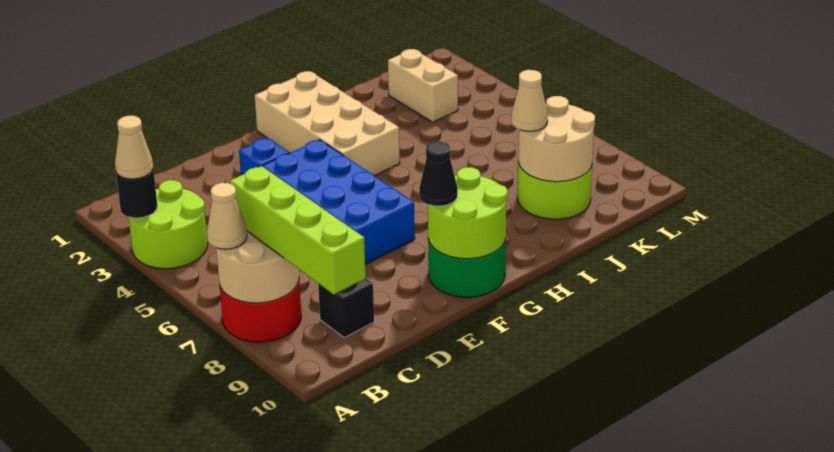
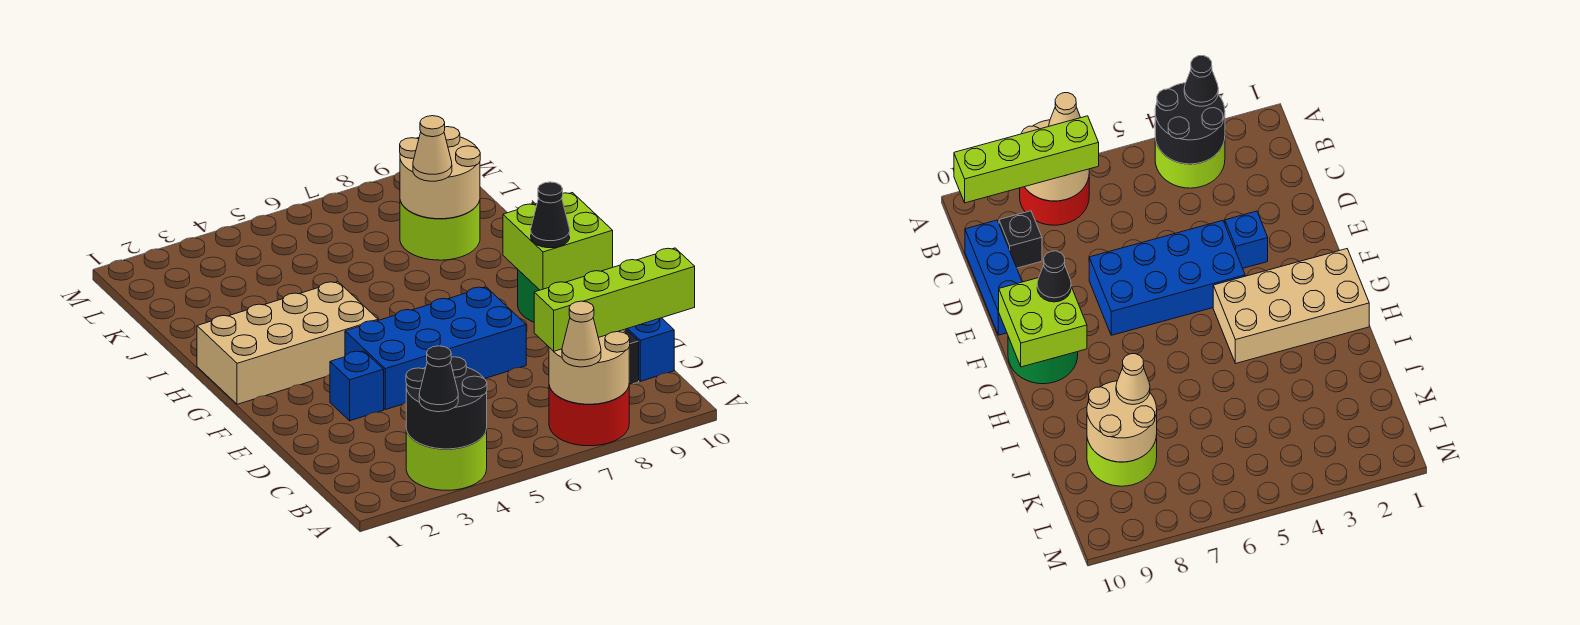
black round brick A3 level 2 -> black round brick A3:B4 level 2
tan cone A3 level 3 -> black cone A3 level 3
none -> blue brick C10:E10 level 1
lime round brick F9:G10 level 2 -> lime brick F9:G10 level 2
tan brick K2:K3 level 1 -> none

